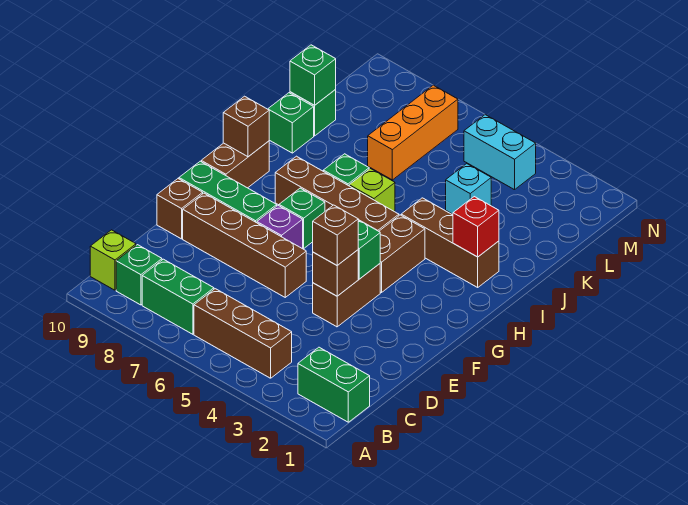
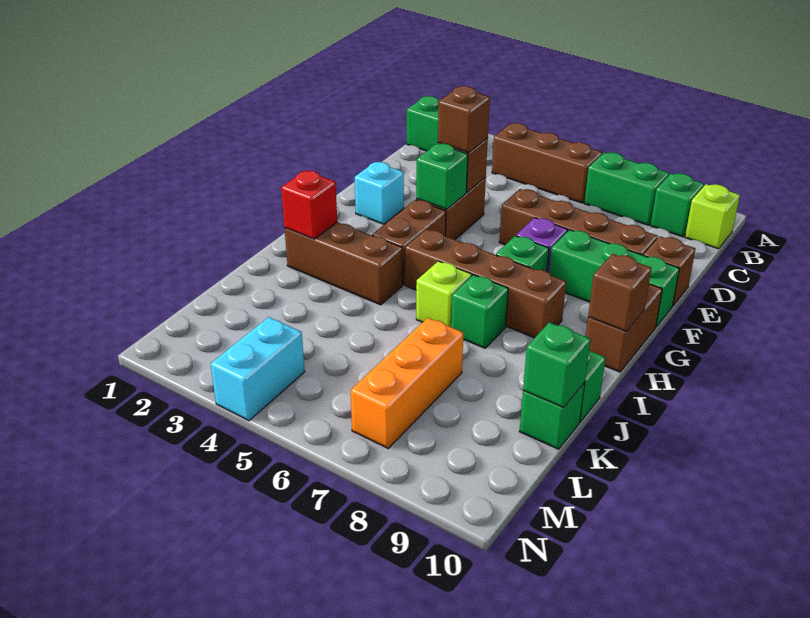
cyan brick K4 level 1 -> cyan brick F2 level 1
cyan brick M4:M5 level 1 -> cyan brick M4:N4 level 1

